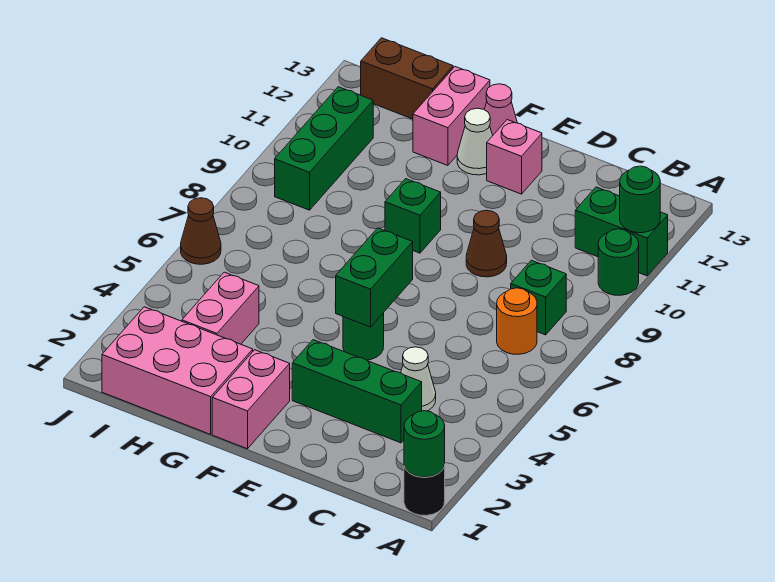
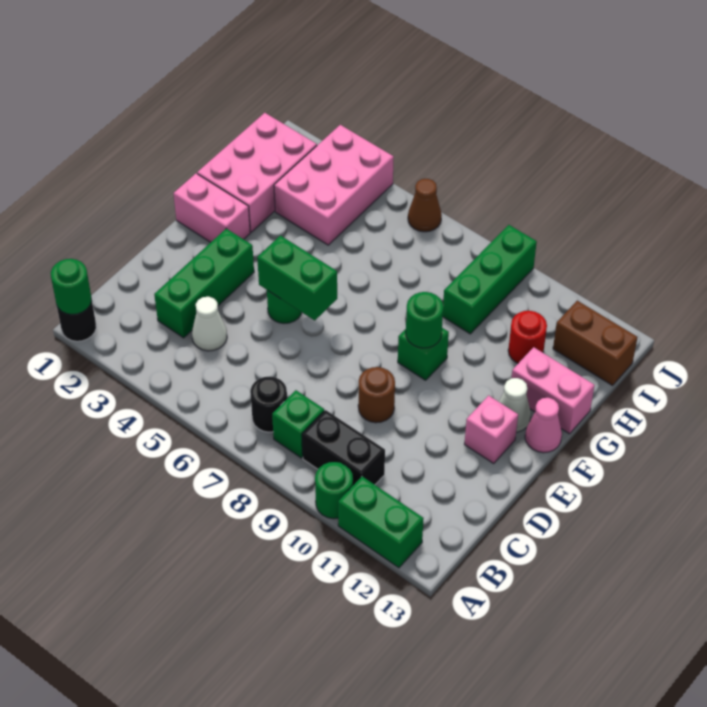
green brick A11:B11 level 1 -> green brick A11:A12 level 1
green round brick A11 level 2 -> green round brick F9 level 2
orange round brick B7 level 1 -> black round brick B7 level 1
none -> black brick B9:B10 level 1
brown cone D9 level 1 -> brown round brick D9 level 1
pink brick H3:H4 level 1 -> pink brick H3:J4 level 1
none -> red round brick H11 level 1
brown brick H13:I13 level 1 -> brown brick I12:I13 level 1
green brick I9:I11 level 1 -> green brick H9:J9 level 1

